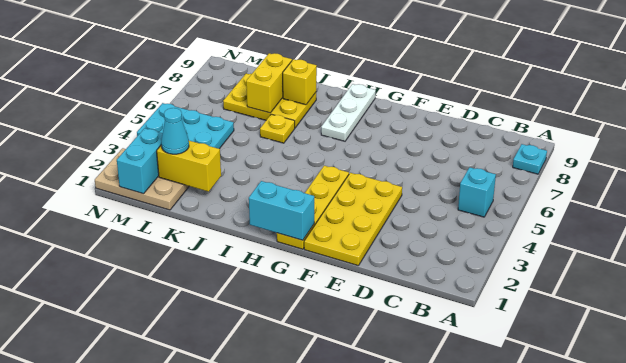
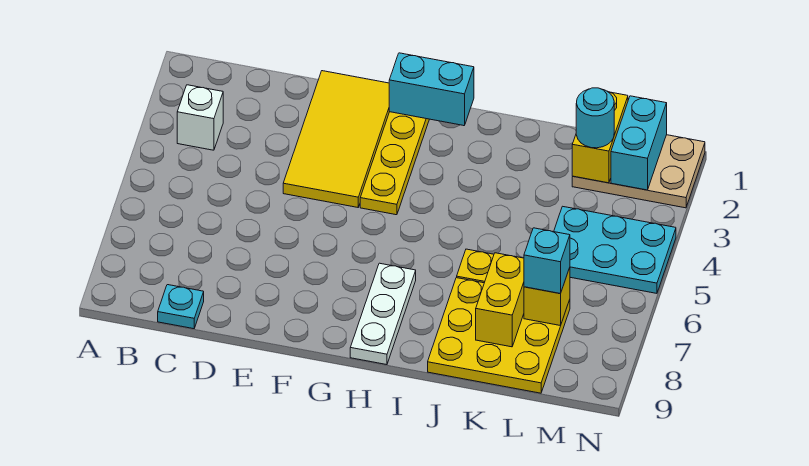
cyan plate A8 level 1 -> cyan plate C9 level 1
none -> white brick B3 level 1
cyan brick B5 level 1 -> cyan brick L7 level 3
yellow plate E1:F4 level 1 -> yellow tile E1:F4 level 1
yellow plate J7:L8 level 1 -> yellow plate J7:L9 level 1
yellow brick J8 level 2 -> yellow brick L7 level 2
yellow brick K2:L2 level 2 -> yellow brick L1:L2 level 2
cyan cone L2 level 3 -> cyan round brick L2 level 3

